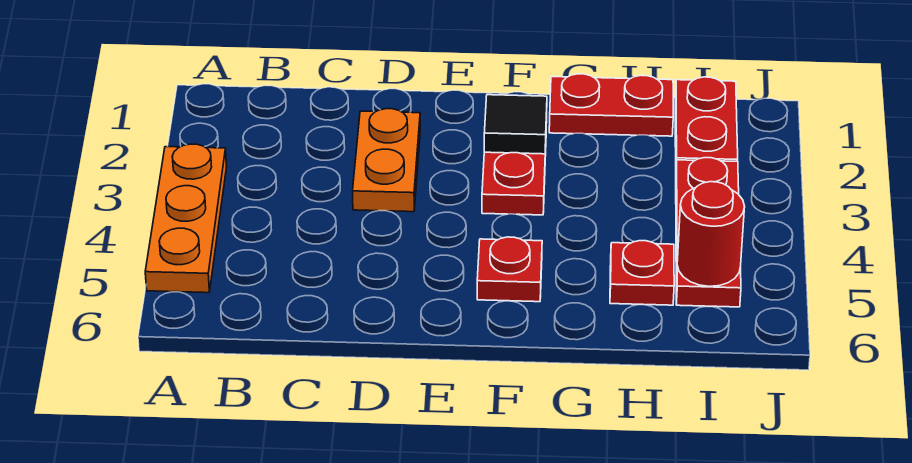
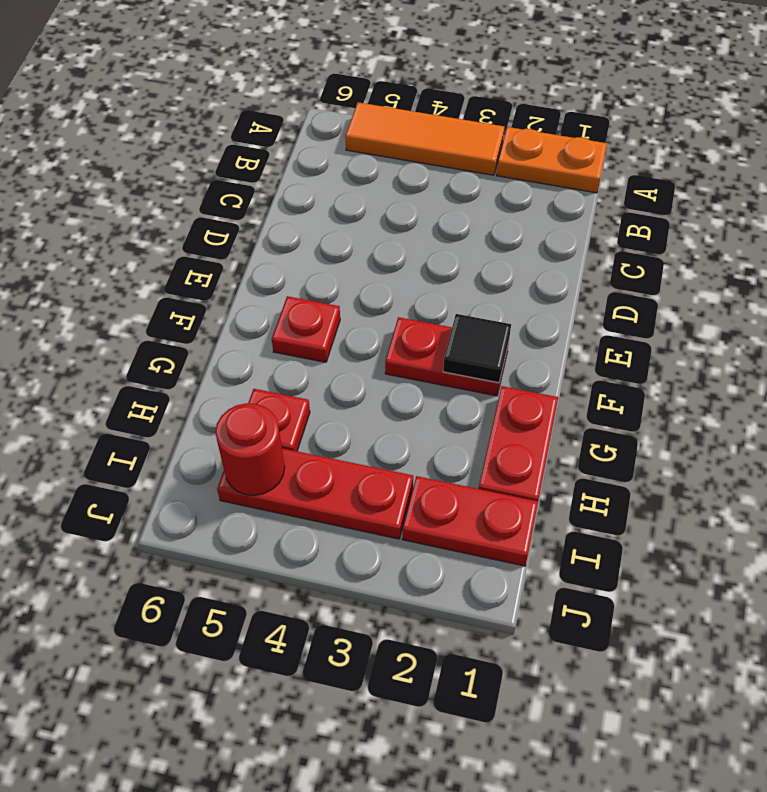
orange plate A3:A5 level 1 -> orange tile A3:A5 level 1
orange plate D2:D3 level 1 -> orange plate A1:A2 level 1

